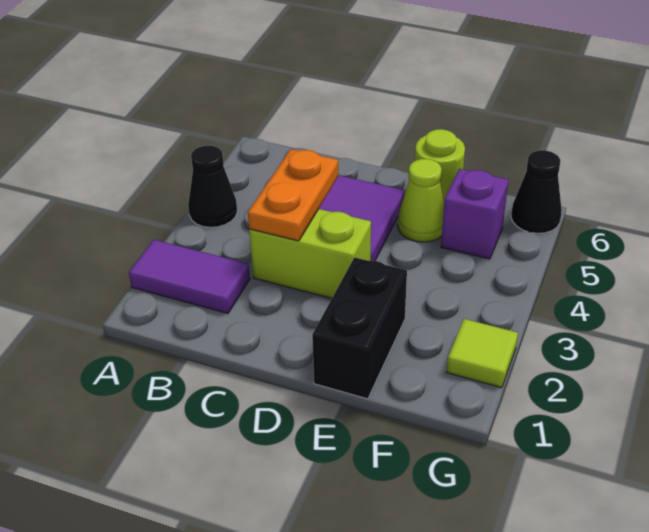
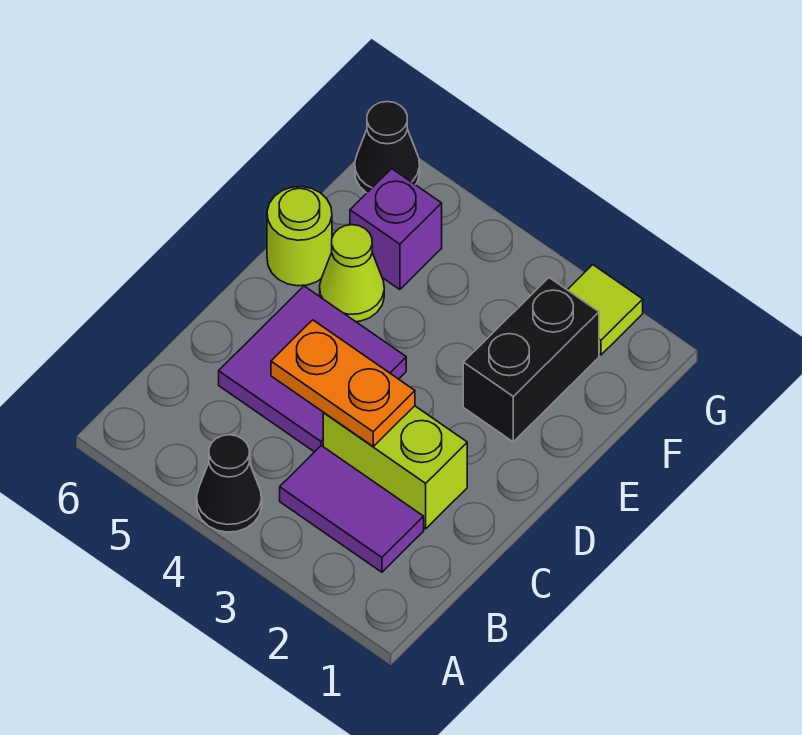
purple tile A2:B2 level 1 -> purple tile B2:B3 level 1
lime brick C3:D3 level 1 -> lime brick C2:C3 level 1
black brick E1:E2 level 1 -> black brick E2:F2 level 1

